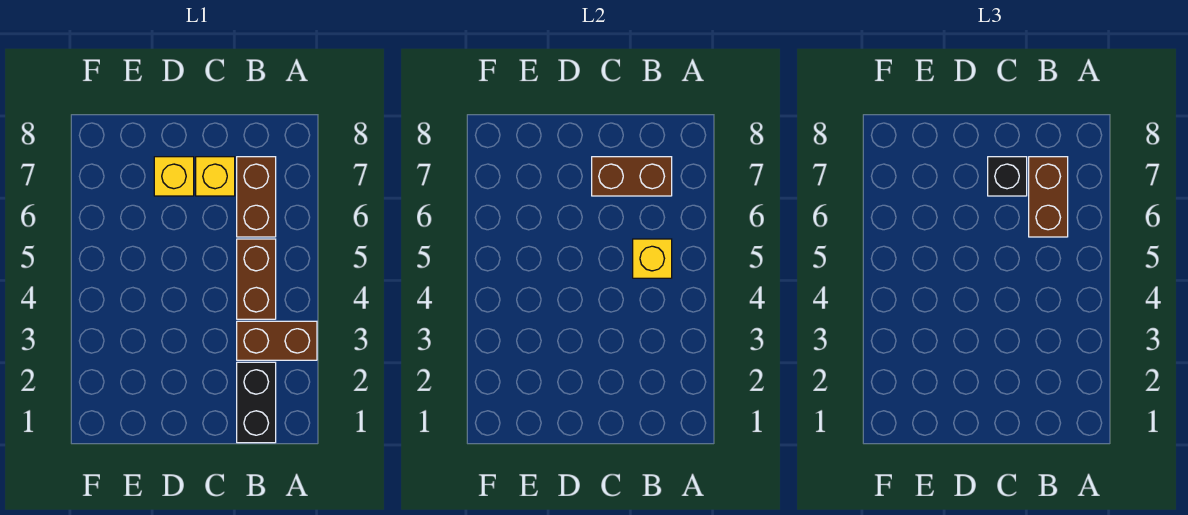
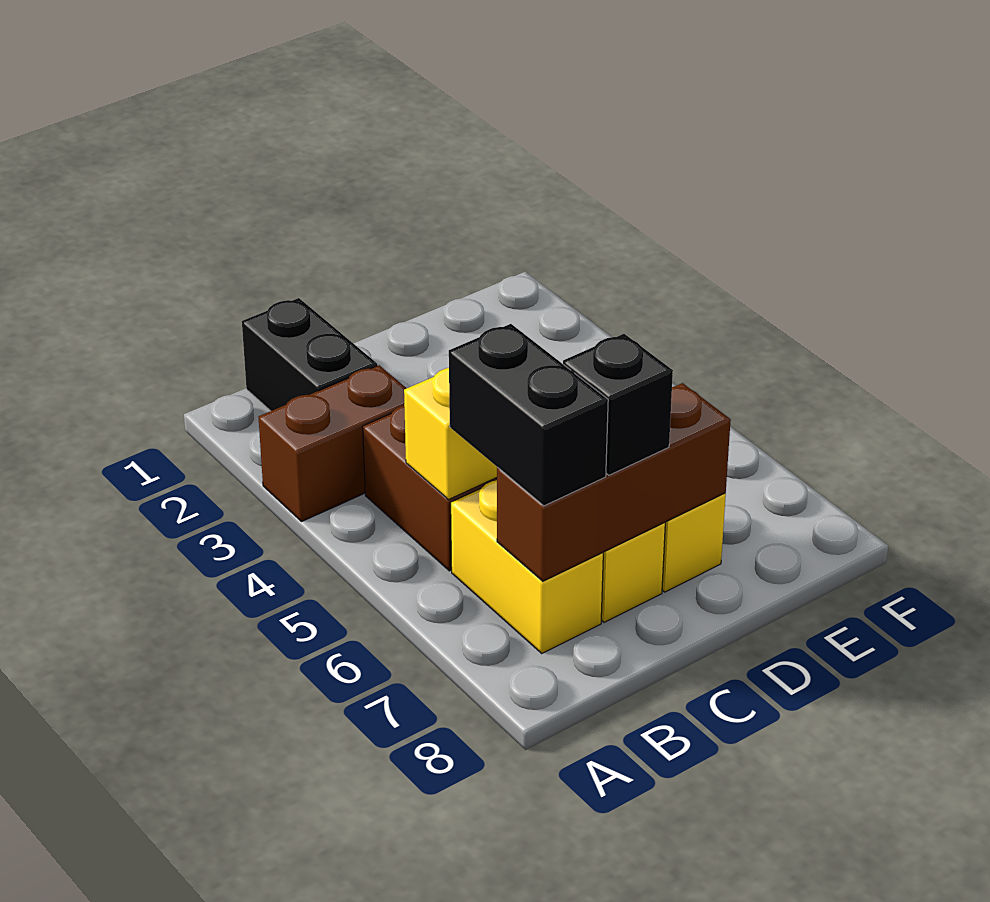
brown brick B6:B7 level 1 -> yellow brick B6:B7 level 1
brown brick B6:B7 level 3 -> black brick B6:B7 level 3
brown brick B7:C7 level 2 -> brown brick B7:D7 level 2

